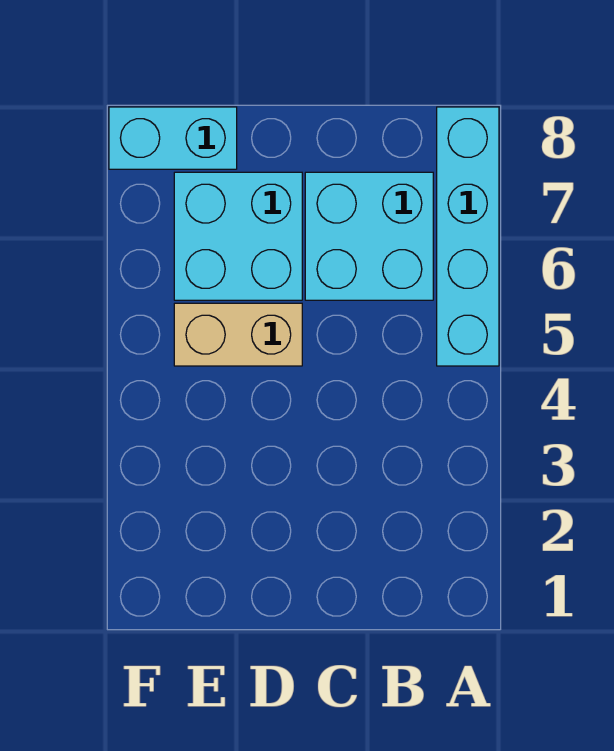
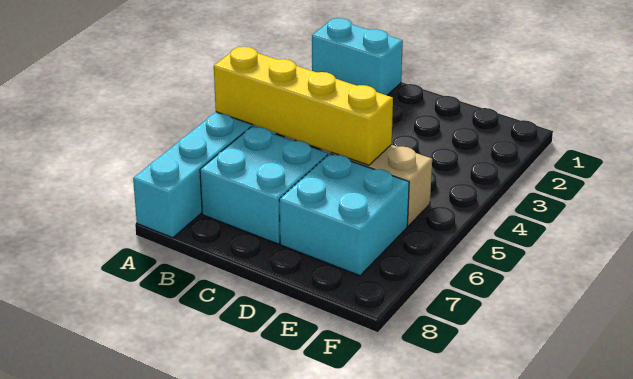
none -> yellow brick A5:D5 level 2
cyan brick E8:F8 level 1 -> cyan brick A1:B1 level 1

